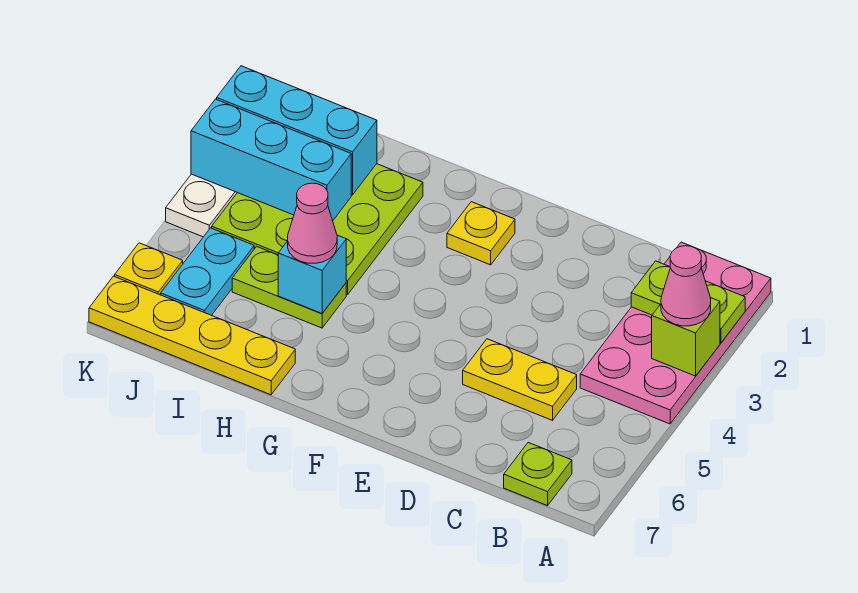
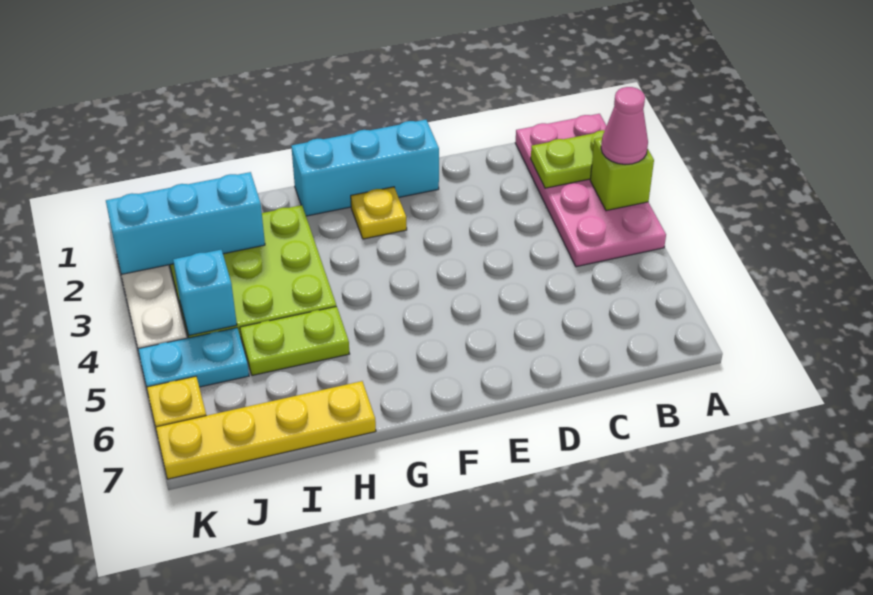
lime plate B7 level 1 -> none
yellow plate C5:D5 level 1 -> none
cyan brick H5 level 2 -> cyan brick J4 level 2
pink cone H5 level 3 -> none
cyan brick I3:K3 level 2 -> cyan brick E1:G1 level 1
cyan plate J5:J6 level 1 -> cyan plate J5:K5 level 1

